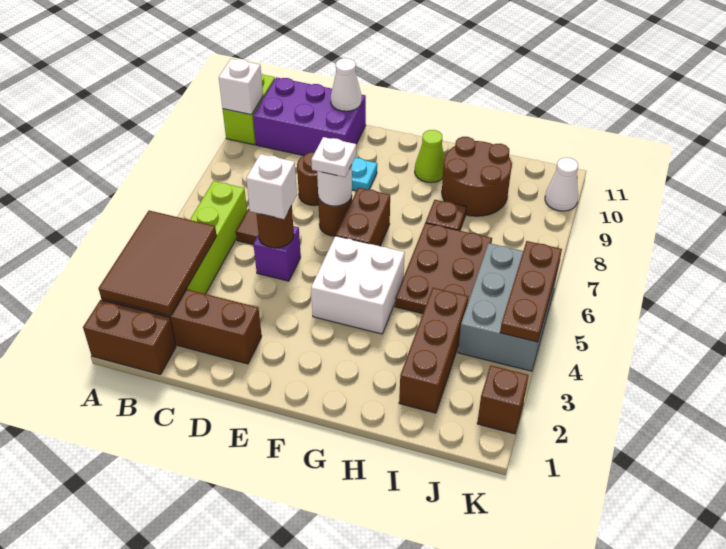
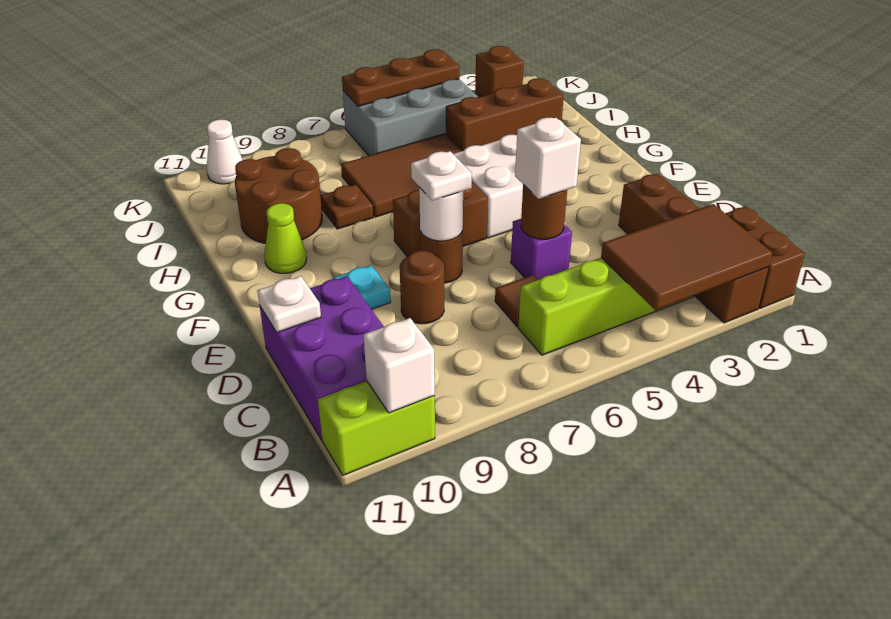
white cone D11 level 2 -> white plate D11 level 2
brown plate H5:I7 level 1 -> brown tile H5:I7 level 1

